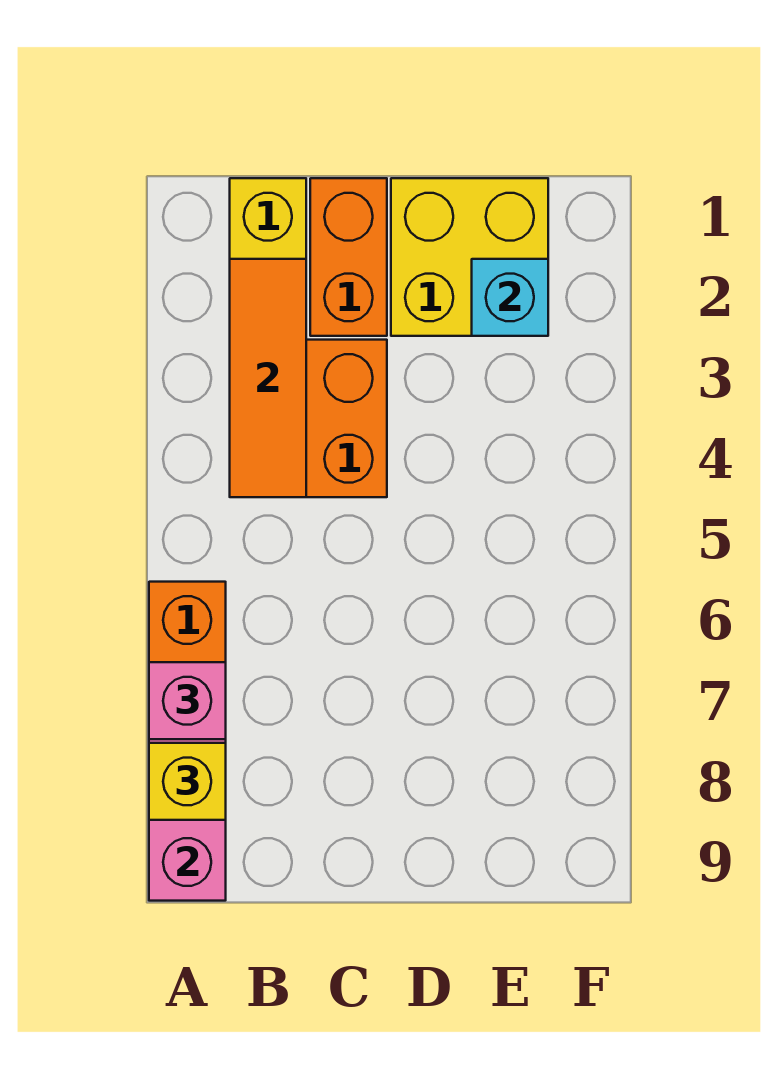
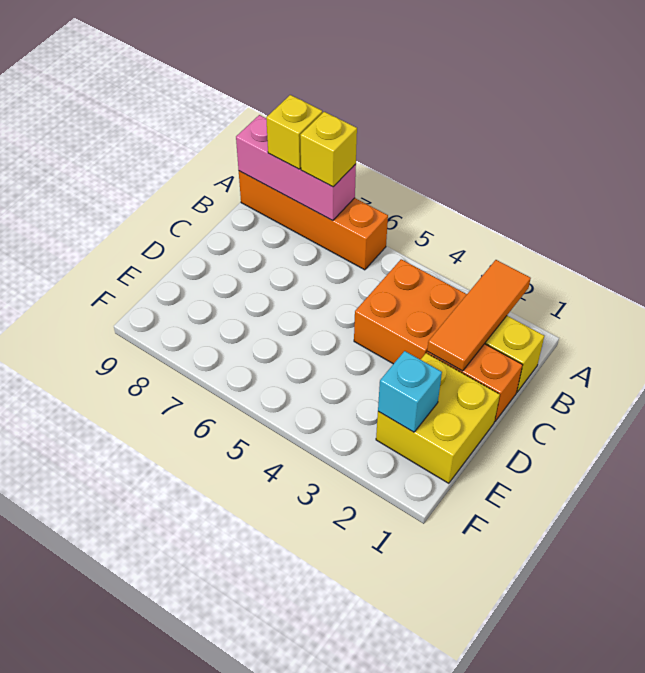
pink brick A7 level 3 -> yellow brick A7 level 3
orange tile B2:B4 level 2 -> orange tile A2:C2 level 2

